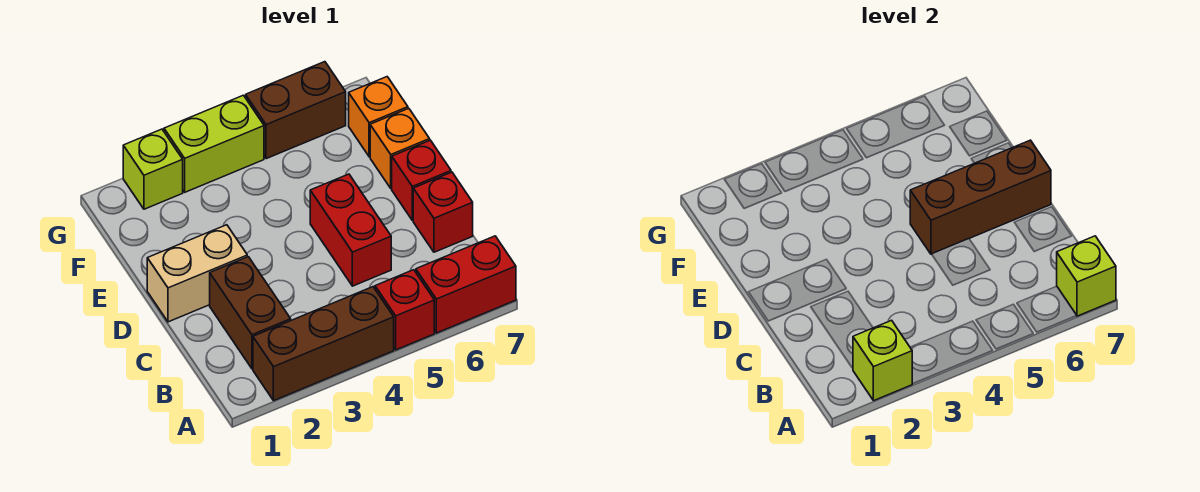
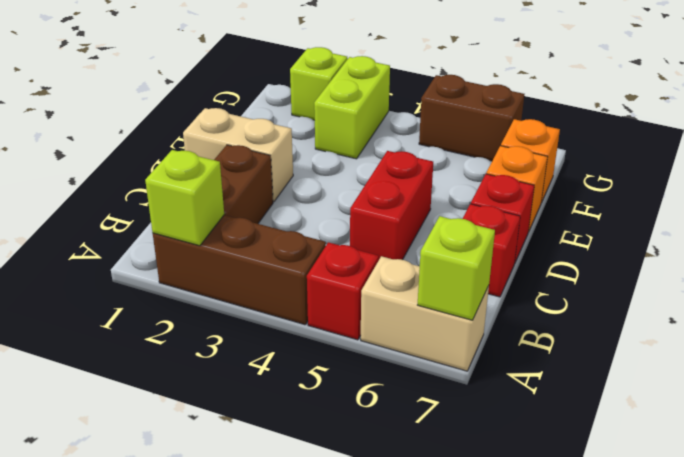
red brick A6:A7 level 1 -> tan brick A6:A7 level 1
brown brick D5:D7 level 2 -> none
lime brick G3:G4 level 1 -> lime brick F3:G3 level 1

